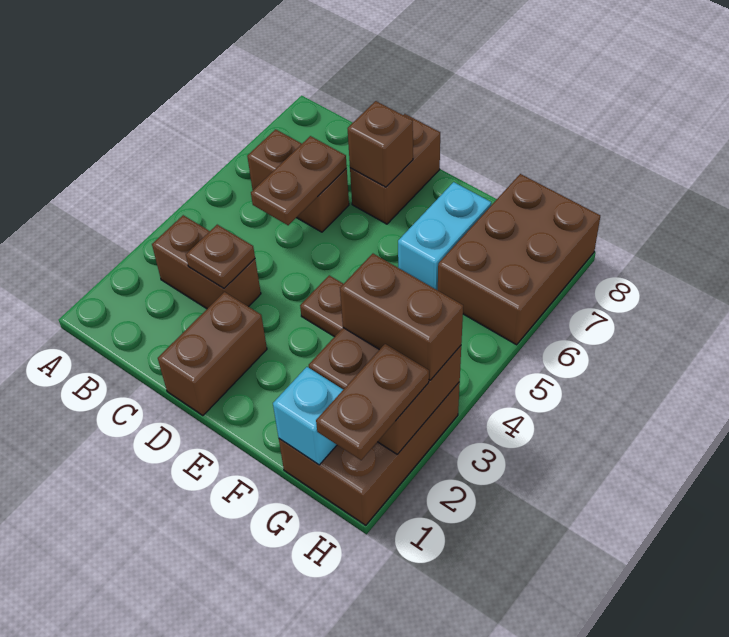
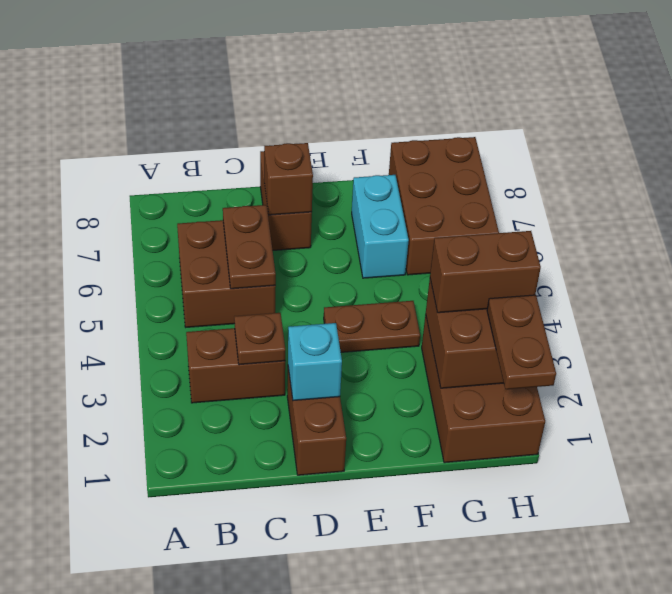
brown brick B6:C6 level 1 -> brown brick B5:C6 level 1
cyan brick G1 level 2 -> cyan brick D2 level 2

